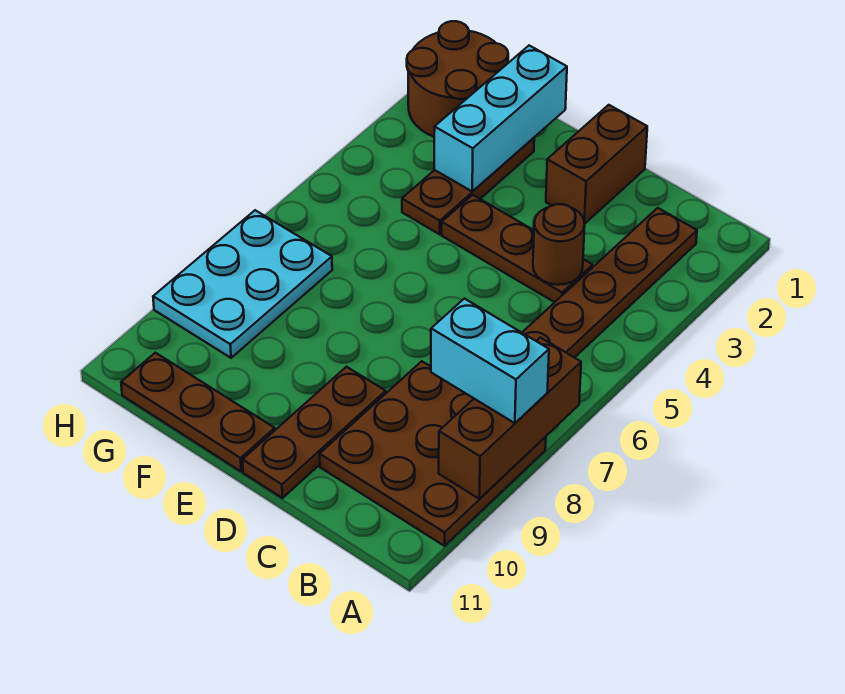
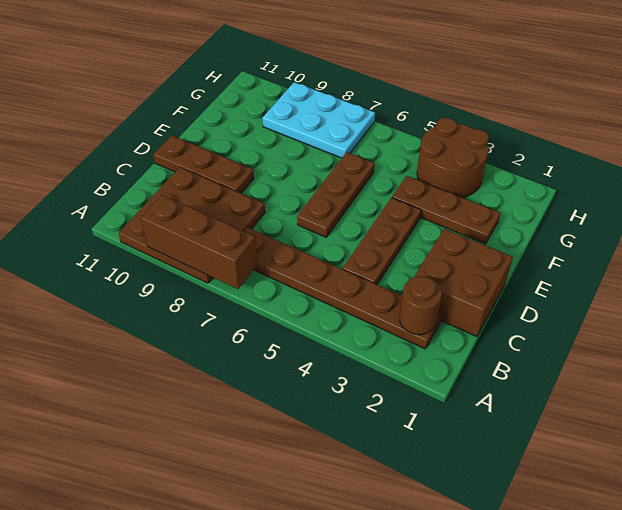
cyan brick A8:B8 level 3 -> none
brown round brick C4 level 2 -> brown round brick B2 level 2
brown brick D1:D2 level 1 -> brown brick C1:D2 level 1
brown plate E11:G11 level 1 -> brown plate D6:F6 level 1
cyan brick F1:F3 level 2 -> none
brown round brick G1:H2 level 1 -> brown round brick G3:H4 level 1

